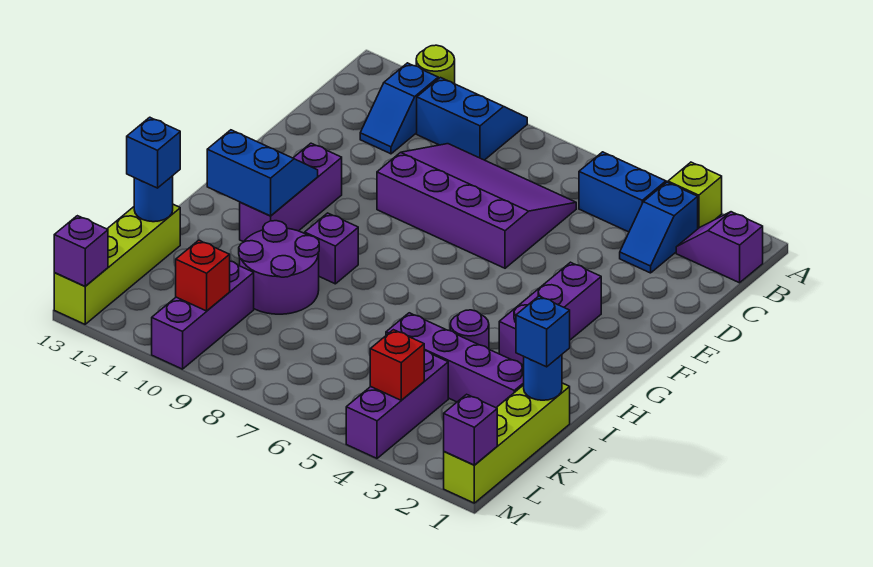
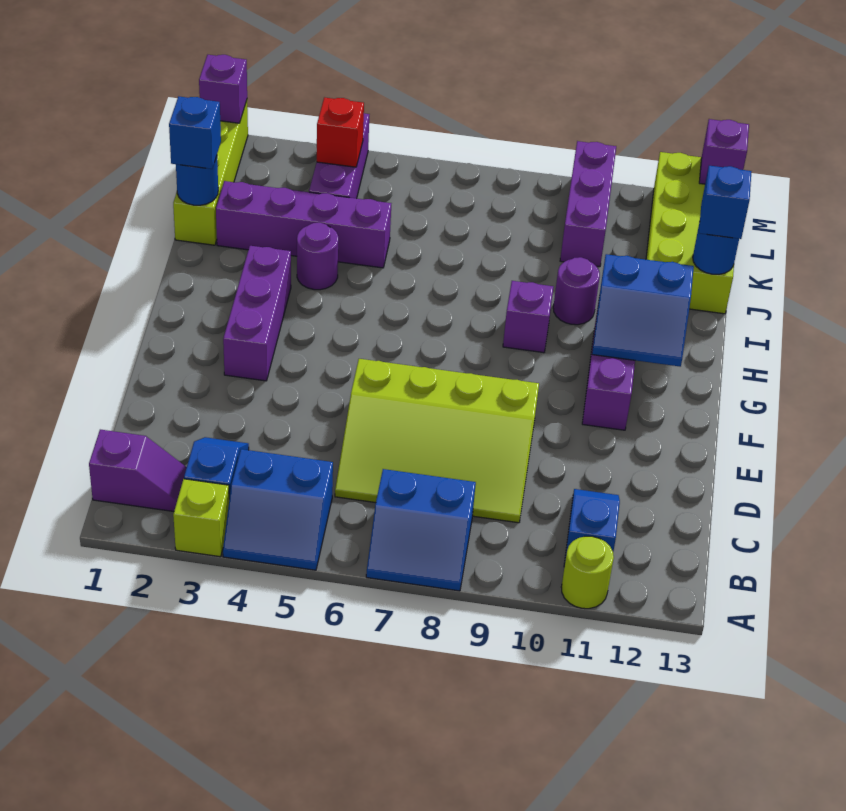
blue slope A9:B10 level 1 top B -> blue slope A7:B8 level 1 top B
purple slope C6:E9 level 1 top E -> lime slope C6:E9 level 1 top E
purple round brick I9:J10 level 1 -> purple round brick I10 level 1
lime brick J13:M13 level 1 -> lime brick J12:M13 level 1
red brick L10 level 2 -> none

